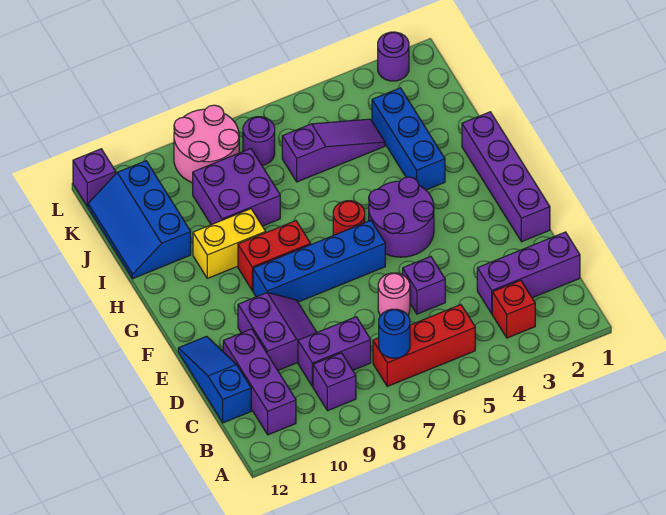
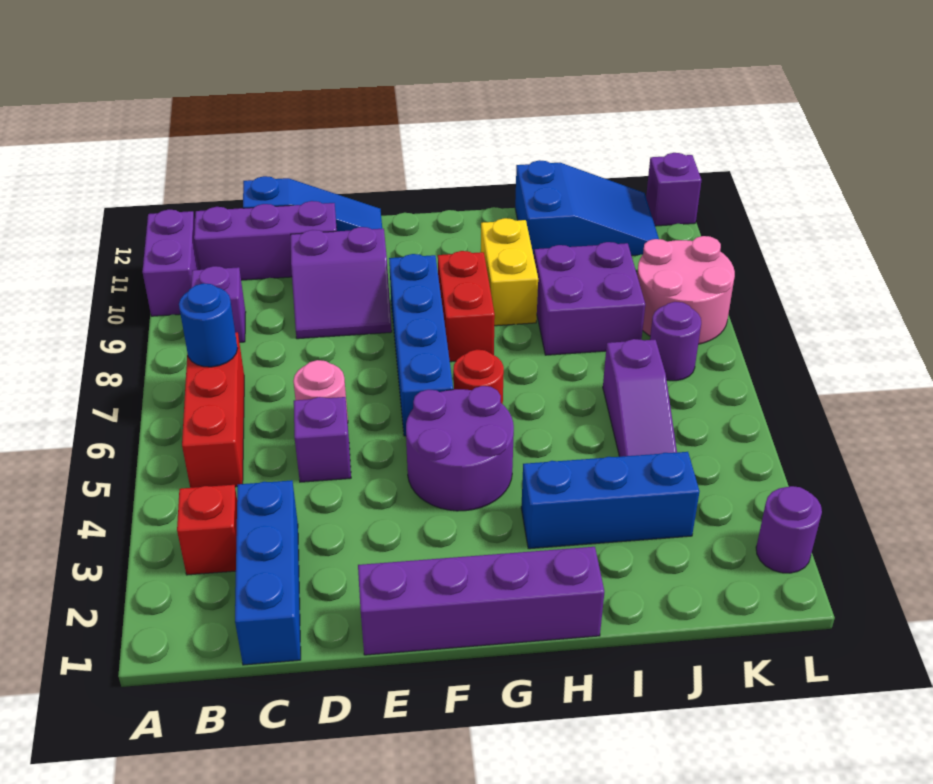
purple brick C1:C3 level 1 -> blue brick C1:C3 level 1
purple brick C8:C9 level 1 -> purple brick A10:A11 level 1
blue slope I11:K12 level 1 top 11 -> blue slope I11:K12 level 1 top I

